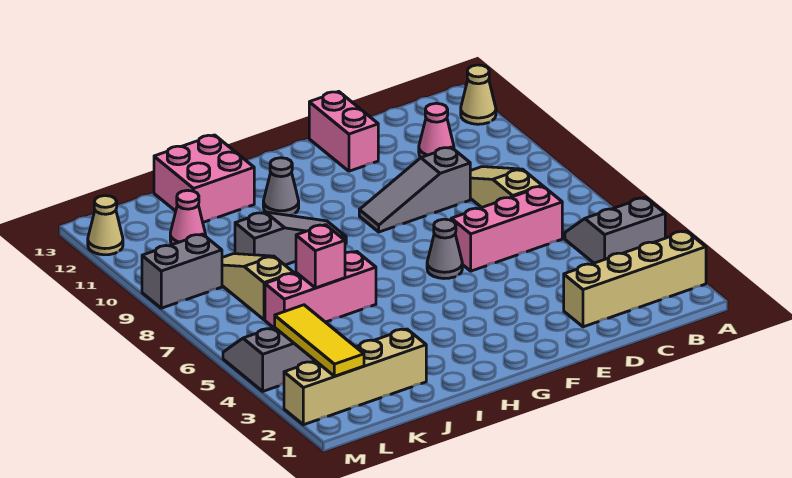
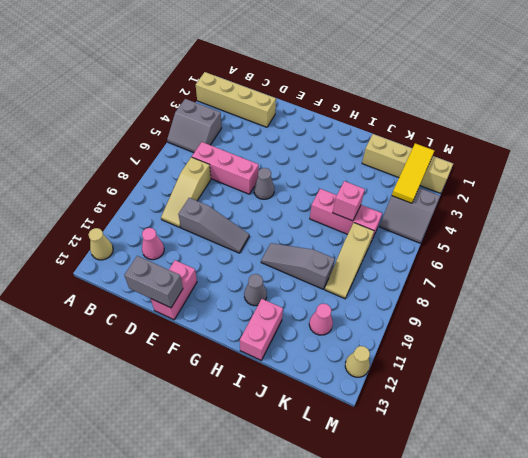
pink brick I12:J13 level 1 -> pink brick I12:I13 level 1
grey brick L9:M9 level 1 -> grey brick D13:E13 level 2

